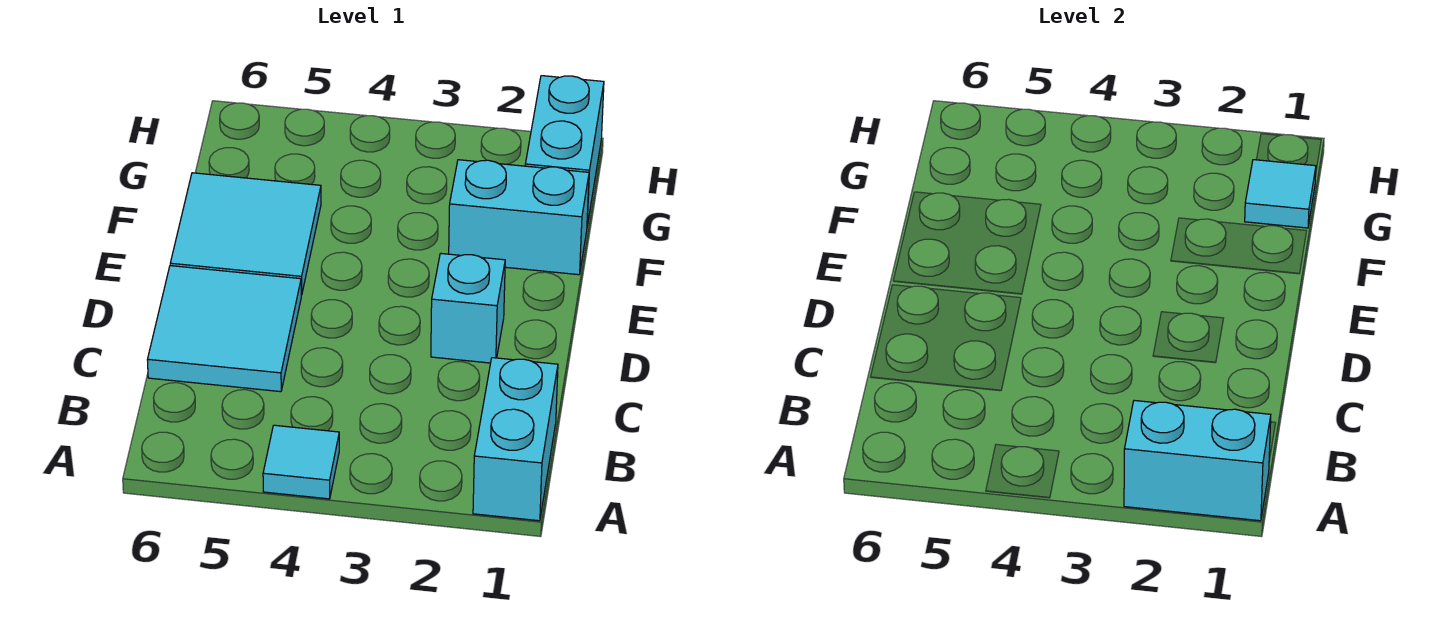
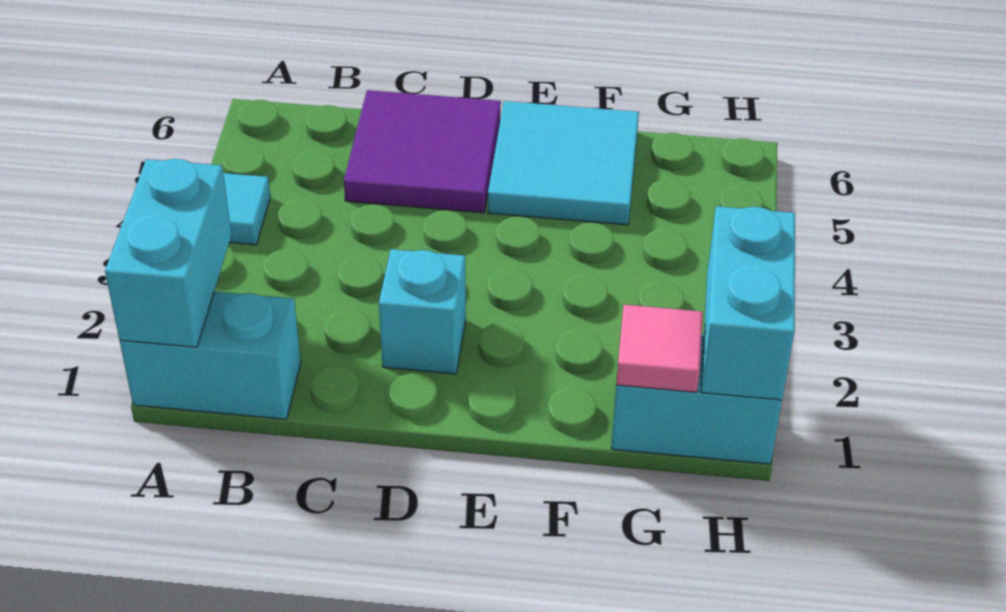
cyan tile C5:D6 level 1 -> purple tile C5:D6 level 1
cyan brick F1:F2 level 1 -> cyan brick H1:H2 level 2
cyan tile G1 level 2 -> pink tile G1 level 2

